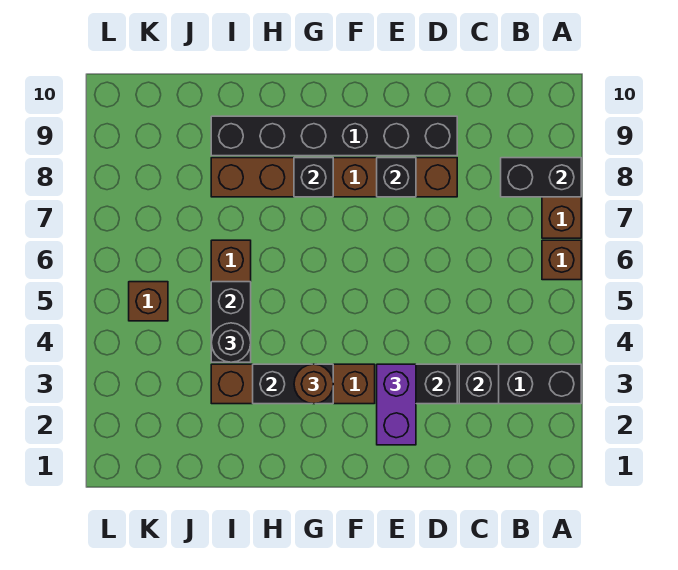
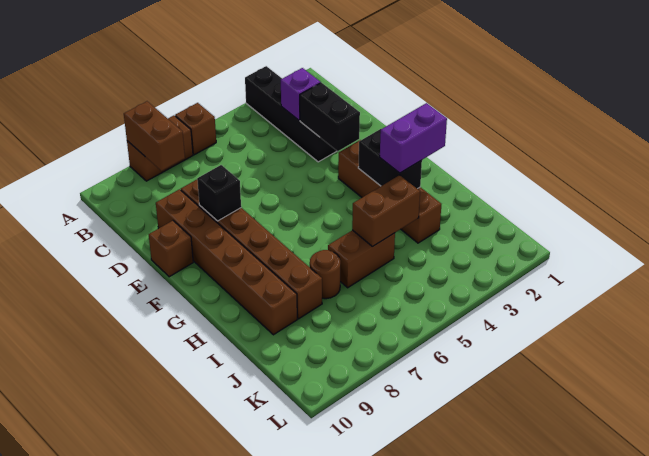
black brick A8:B8 level 2 -> brown brick A8:B8 level 2
black brick C3 level 2 -> purple brick C3 level 2
black brick D9:I9 level 1 -> brown brick D9:I9 level 1
purple brick E2:E3 level 3 -> purple brick H2:H3 level 3
brown round brick G3 level 3 -> brown round brick I7 level 1
black brick G8 level 2 -> none
black brick I4:I5 level 2 -> brown brick I4:I5 level 2
black round brick I4 level 3 -> none
brown brick K5 level 1 -> brown brick E10 level 1

